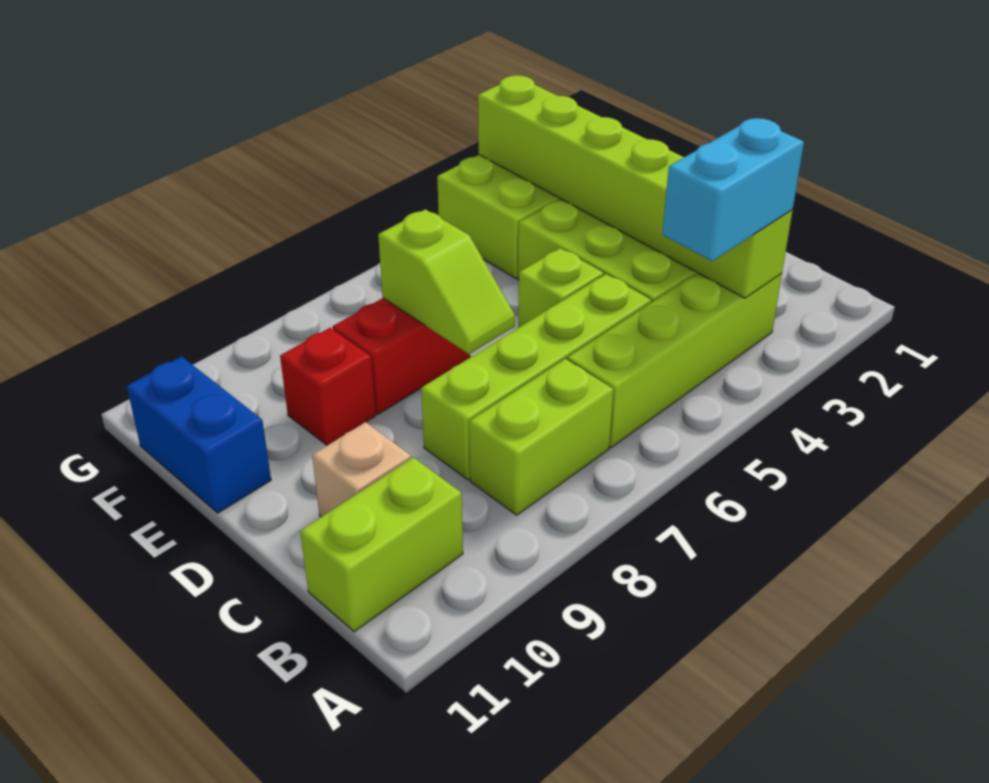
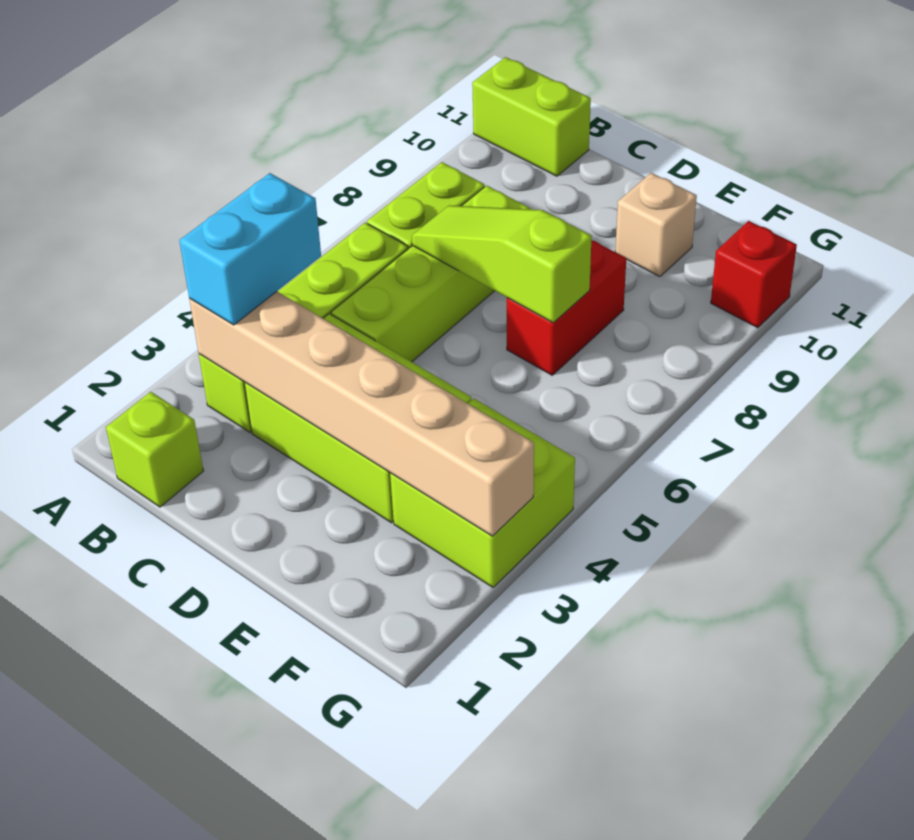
lime brick B3:G3 level 2 -> tan brick B3:G3 level 2
lime brick B10:B11 level 1 -> lime brick A11:B11 level 1
tan brick C10 level 1 -> tan brick E10 level 1
lime brick D5 level 1 -> lime brick B1 level 1
lime slope D7:E7 level 2 top E -> lime slope C7:E7 level 2 top E
red brick E9 level 1 -> red brick G10 level 1
blue brick E11:F11 level 1 -> none

